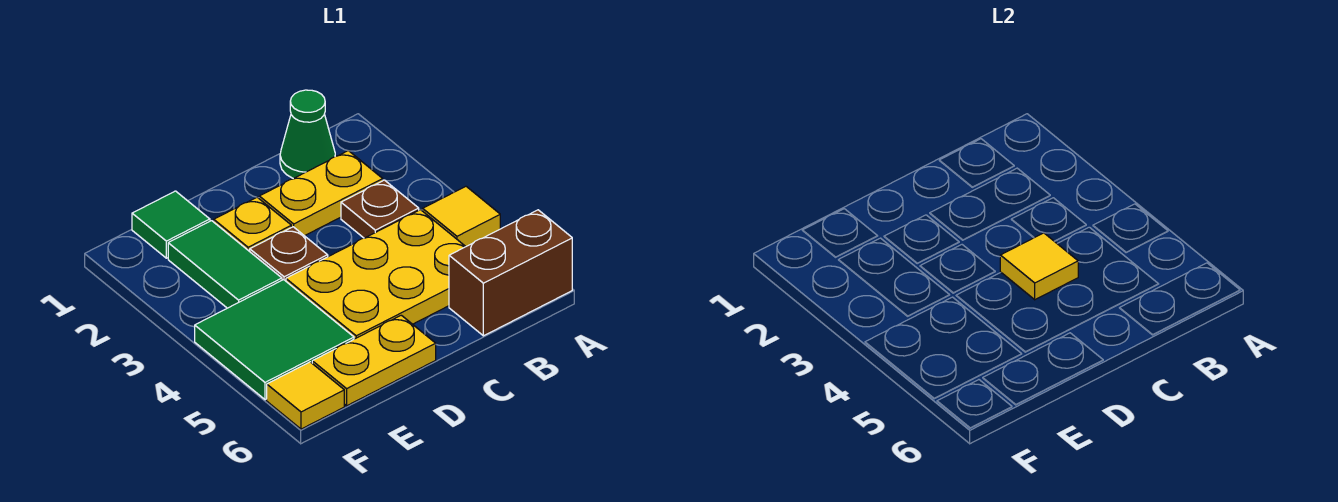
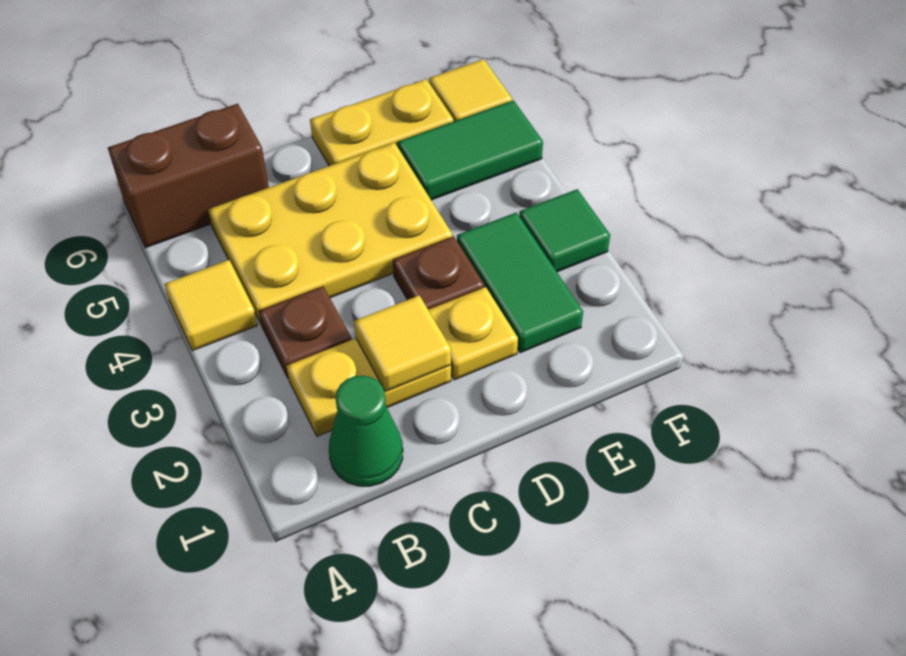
yellow tile C4 level 2 -> yellow tile C2 level 2
green tile E1 level 1 -> green tile F3 level 1
green tile E4:F5 level 1 -> green tile E5:F5 level 1

